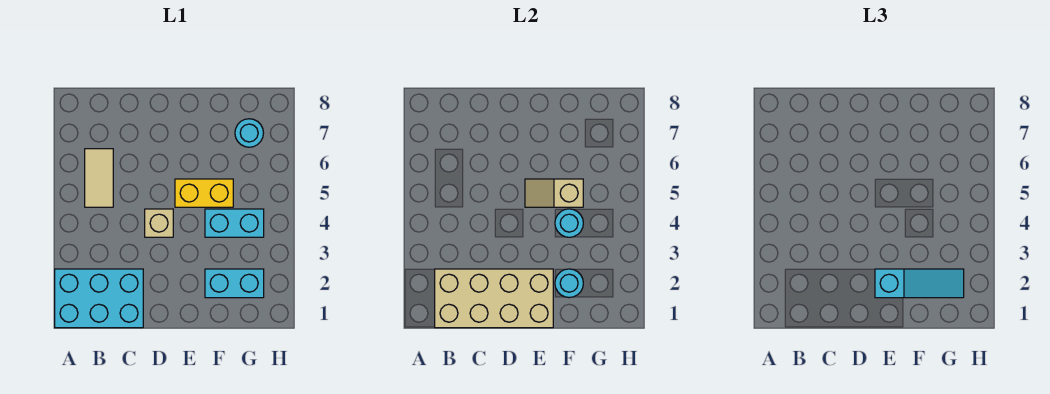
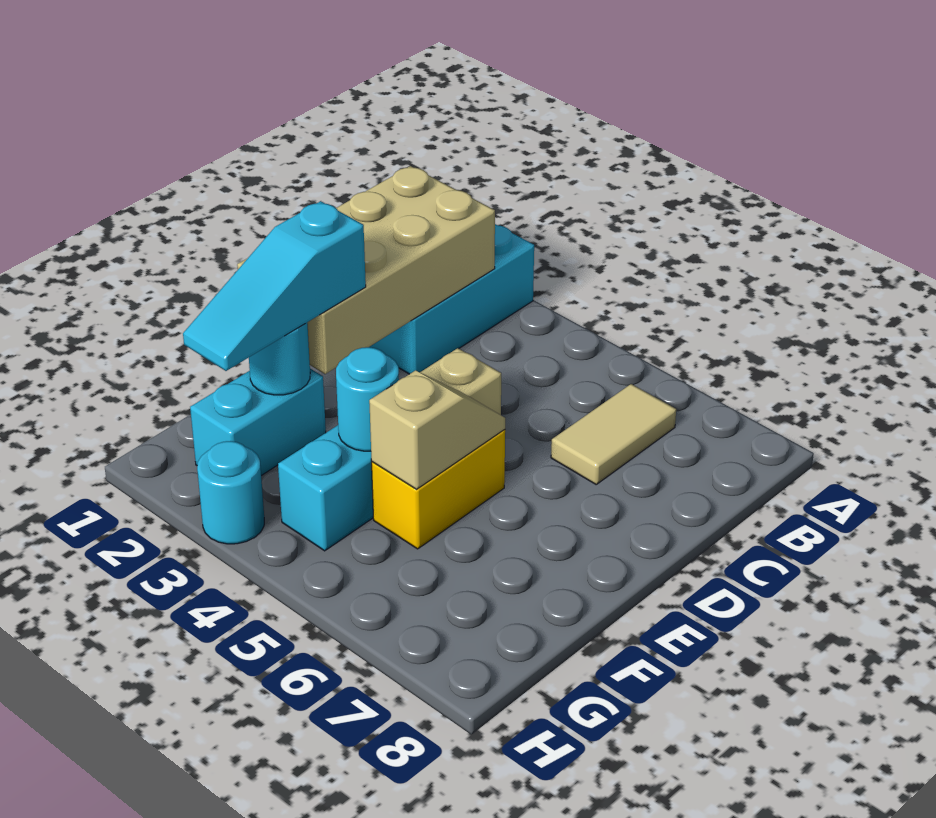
tan tile B5:B6 level 1 -> tan tile B6:C6 level 1
cyan round brick G7 level 1 -> cyan round brick H3 level 1

